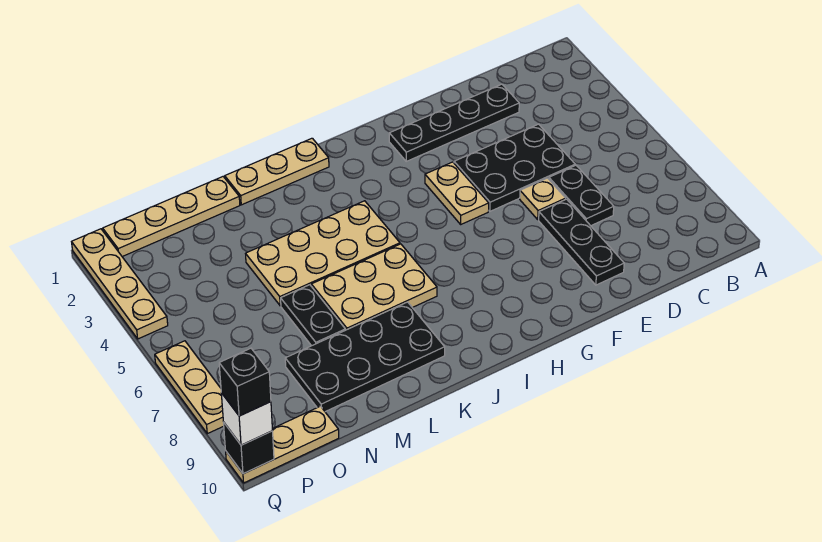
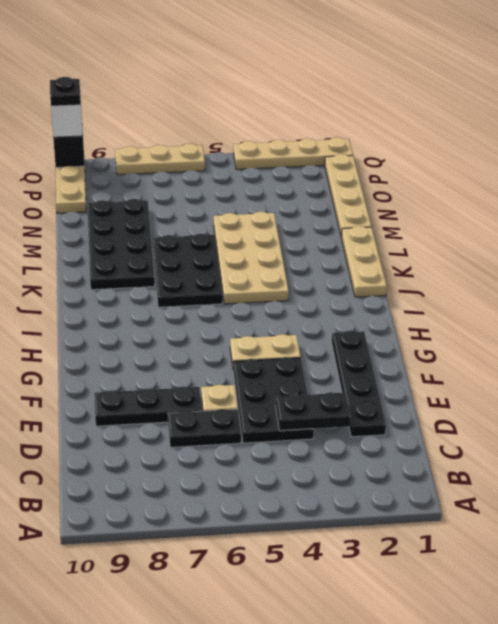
tan plate J6:L7 level 1 -> black plate J6:L7 level 1
black plate M6:M7 level 1 -> black plate D3:D4 level 2
black brick Q10 level 4 -> black plate Q10 level 4

